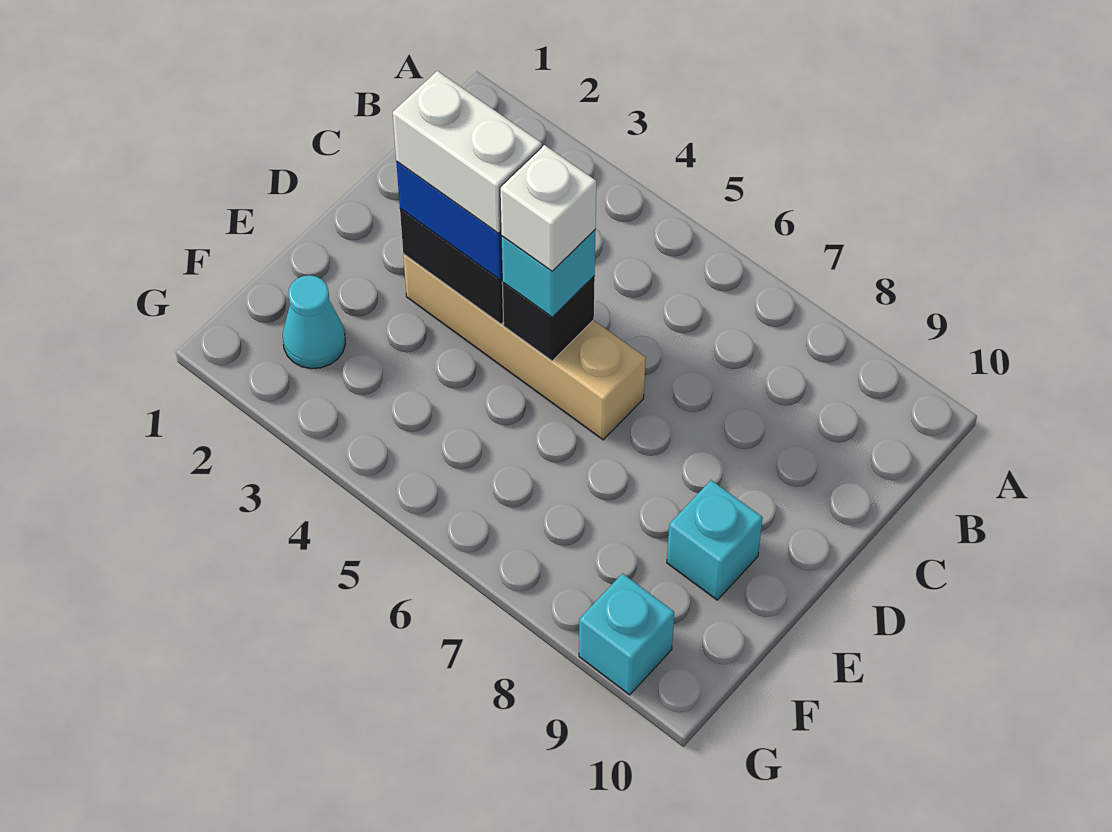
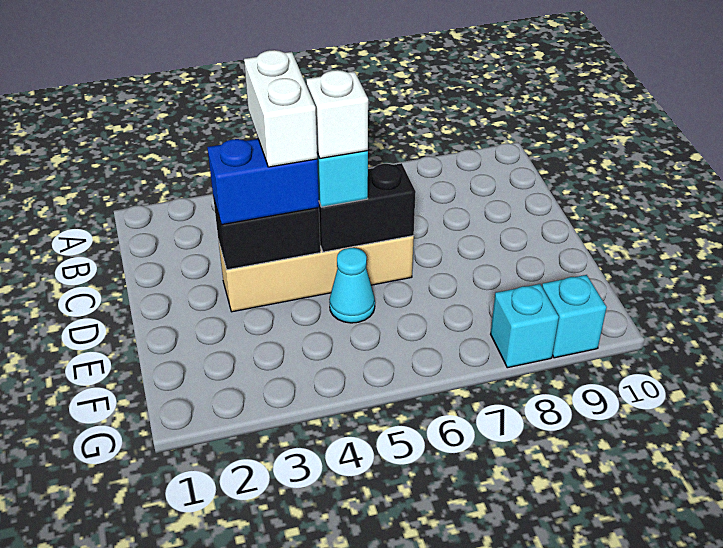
white brick D3:D4 level 4 -> white brick C4:D4 level 4
black brick D5 level 2 -> black brick D5:D6 level 2
cyan brick E9 level 1 -> cyan brick G8 level 1
cyan cone F2 level 1 -> cyan cone E5 level 1

